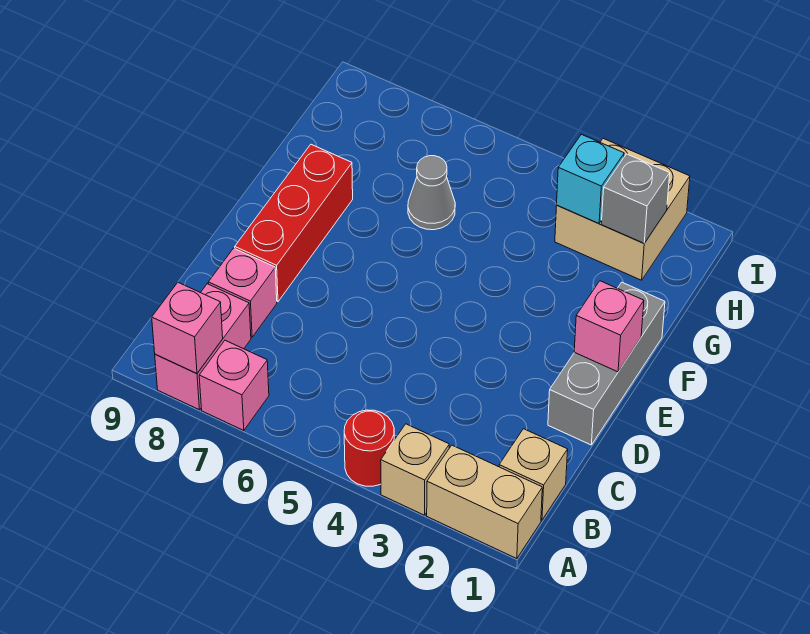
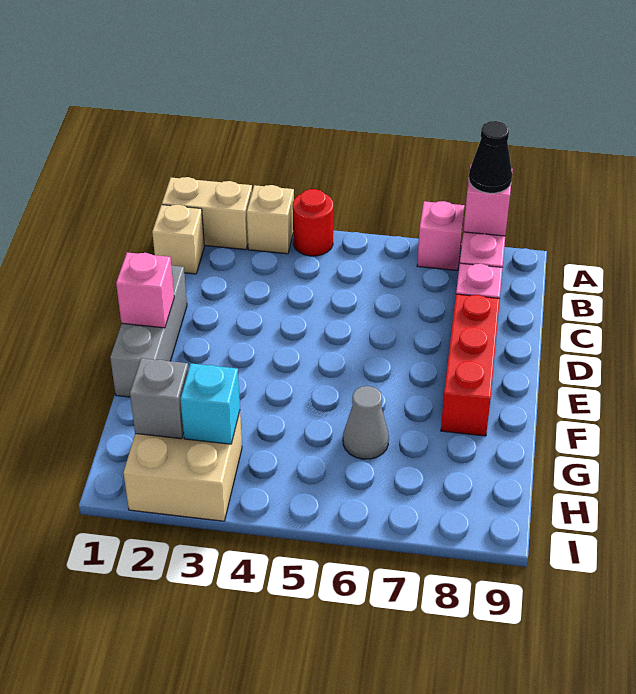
none -> black cone A8 level 3

